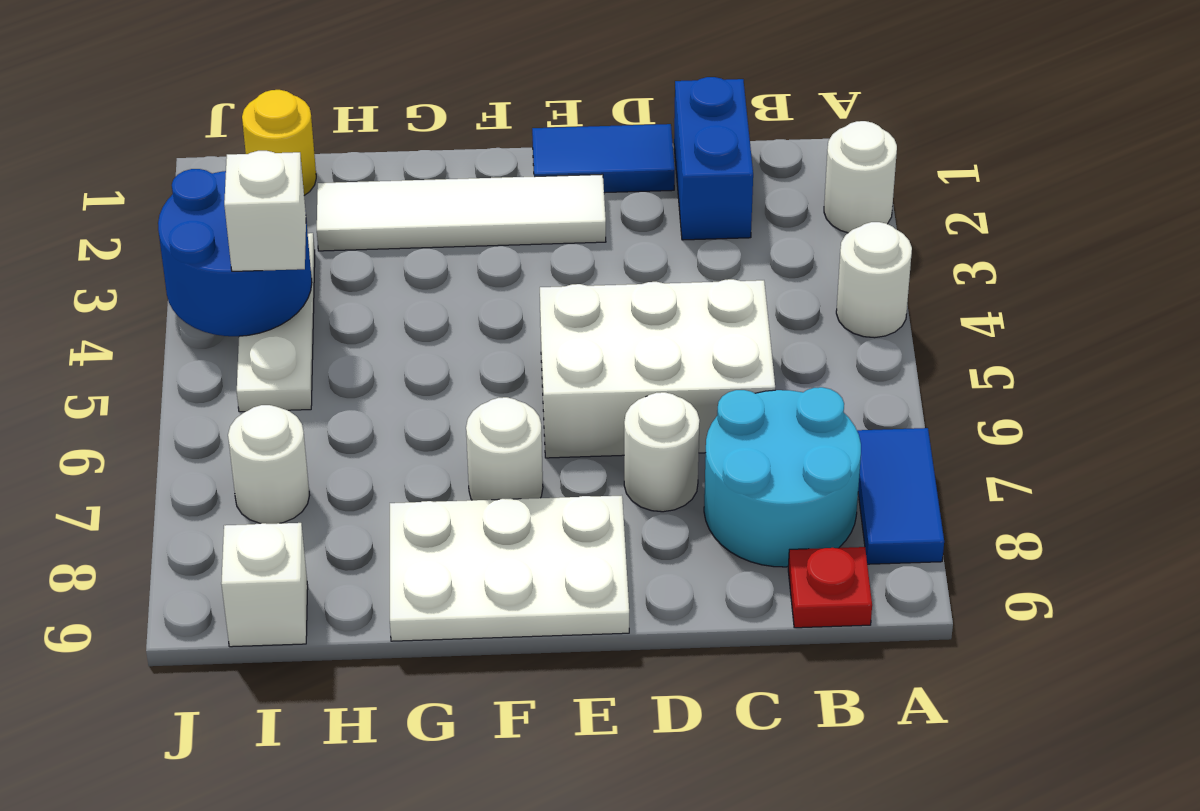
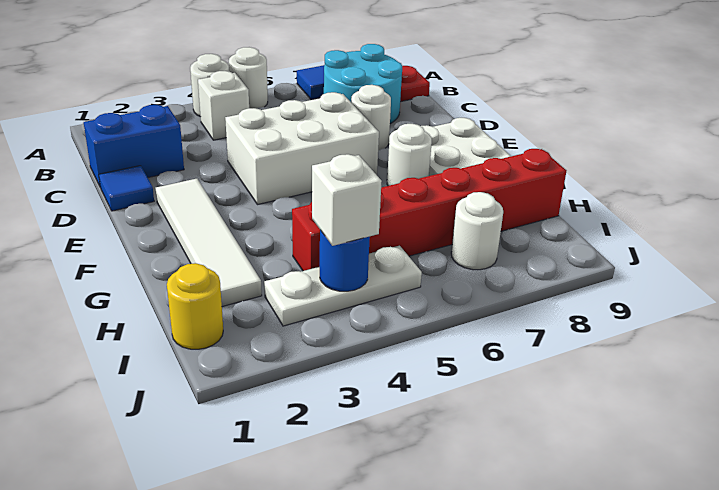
white round brick A2 level 1 -> white round brick A5 level 1
white brick C5:E6 level 1 -> white brick D4:E6 level 1
blue tile D1:E1 level 1 -> blue tile D1 level 1
none -> red brick H4:H9 level 1
blue round brick I3:J4 level 2 -> blue round brick I4 level 2
white brick I9 level 1 -> white brick B4 level 1

